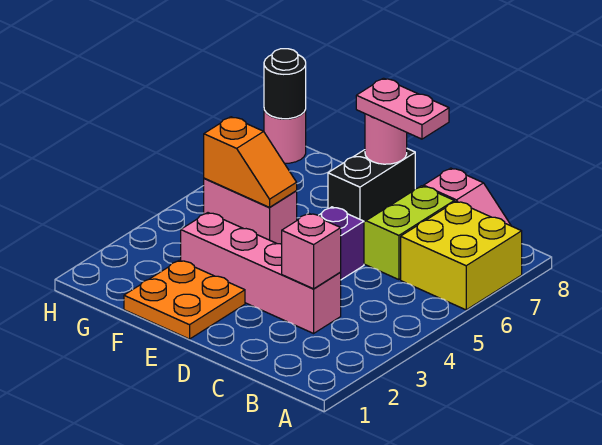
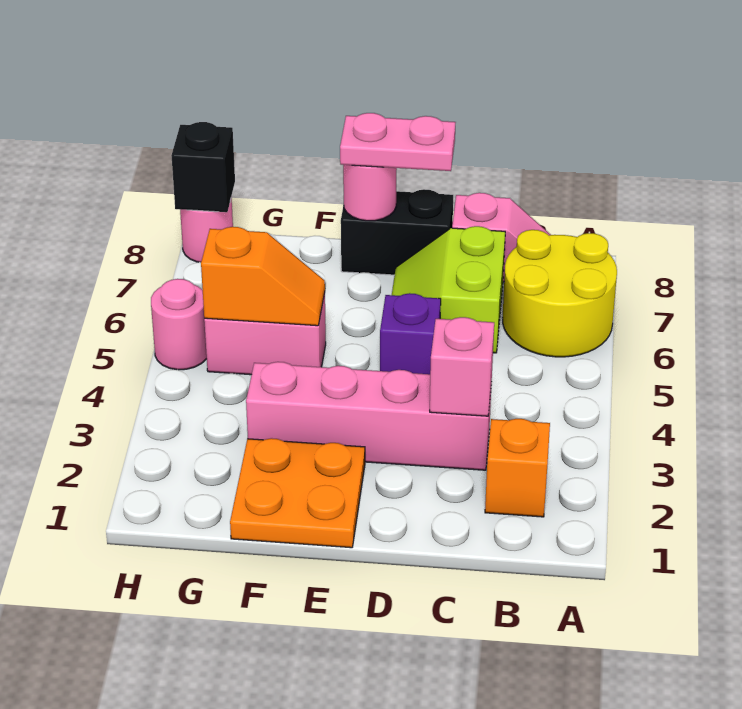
yellow brick A6:B7 level 1 -> yellow round brick A6:B7 level 1
none -> orange brick B2 level 1
black brick E7:E8 level 1 -> black brick D8:E8 level 1
none -> pink round brick H5 level 1
black round brick H8 level 2 -> black brick H8 level 2

